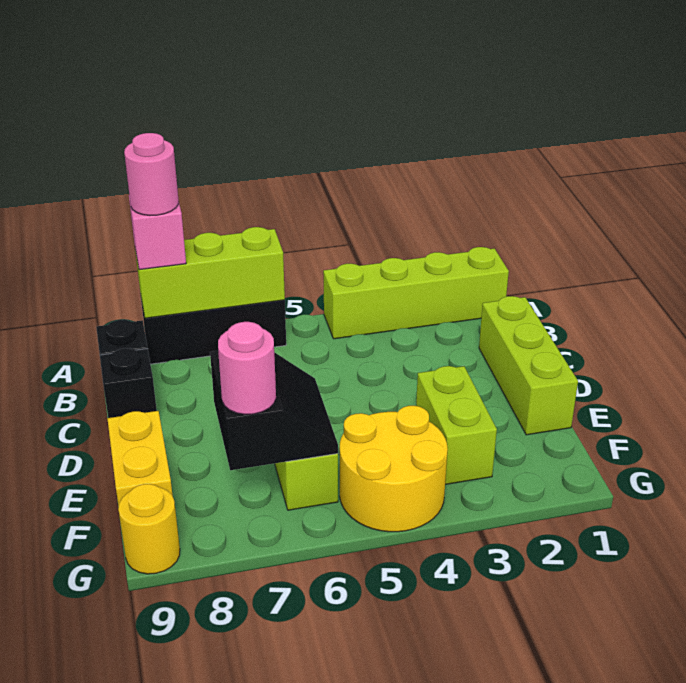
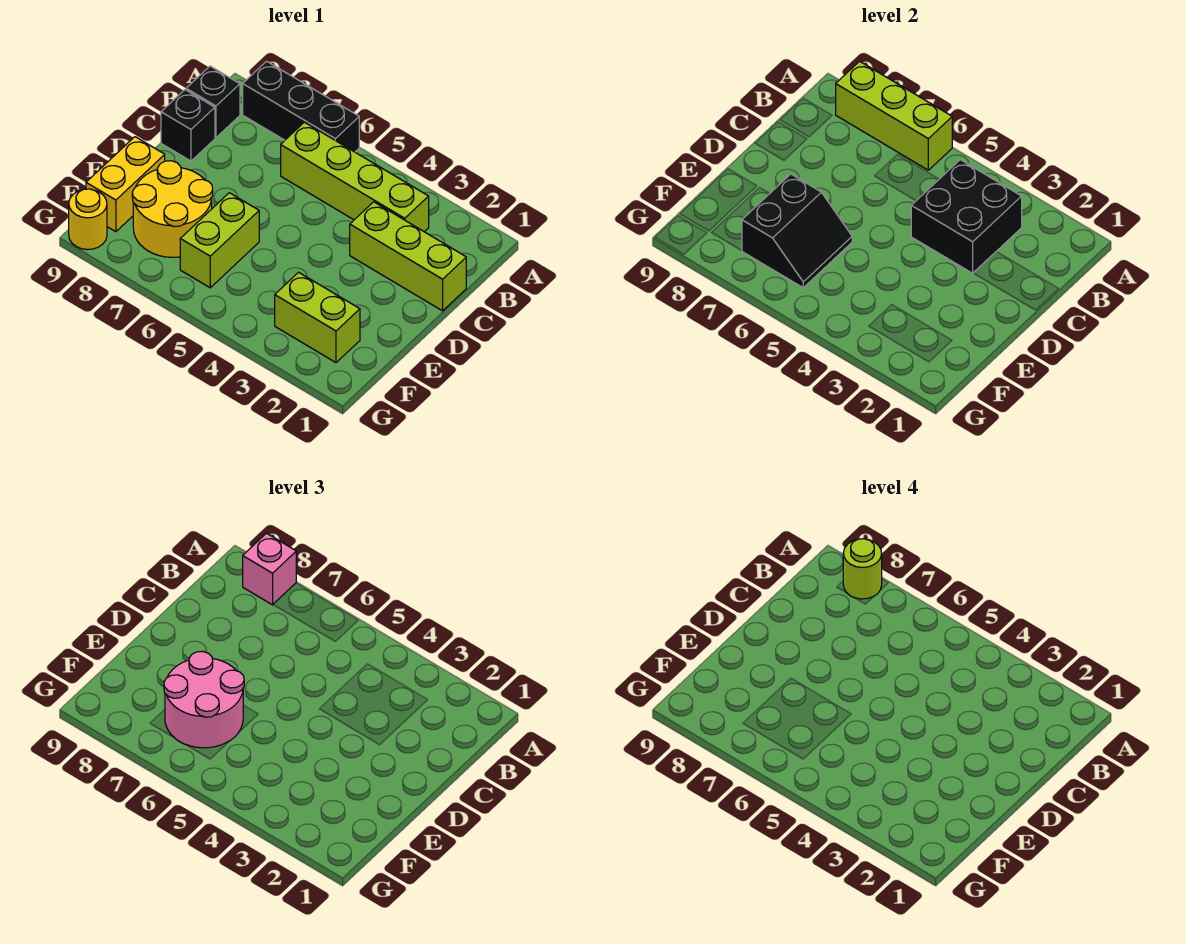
lime brick A1:A4 level 1 -> lime brick B3:B6 level 1
pink round brick A8 level 4 -> lime round brick A8 level 4
none -> black brick B3:C4 level 2
lime brick C1:E1 level 1 -> lime brick C1:C3 level 1
lime brick E3:F3 level 1 -> lime brick F2:F3 level 1
yellow round brick F4:G5 level 1 -> yellow round brick E7:F8 level 1
pink round brick F7 level 3 -> pink round brick E6:F7 level 3

